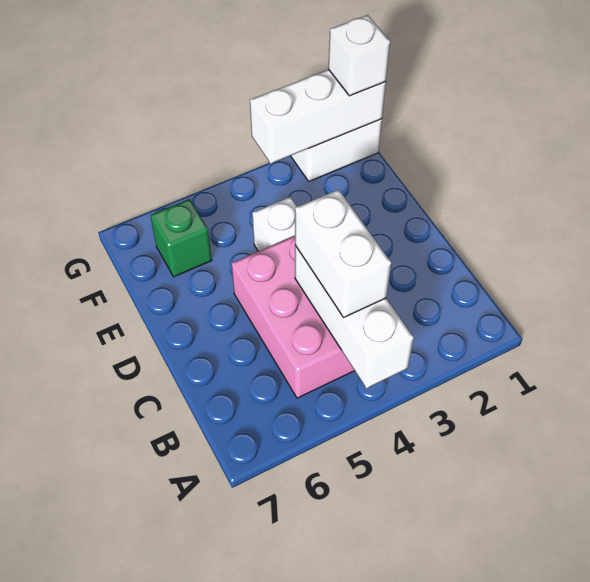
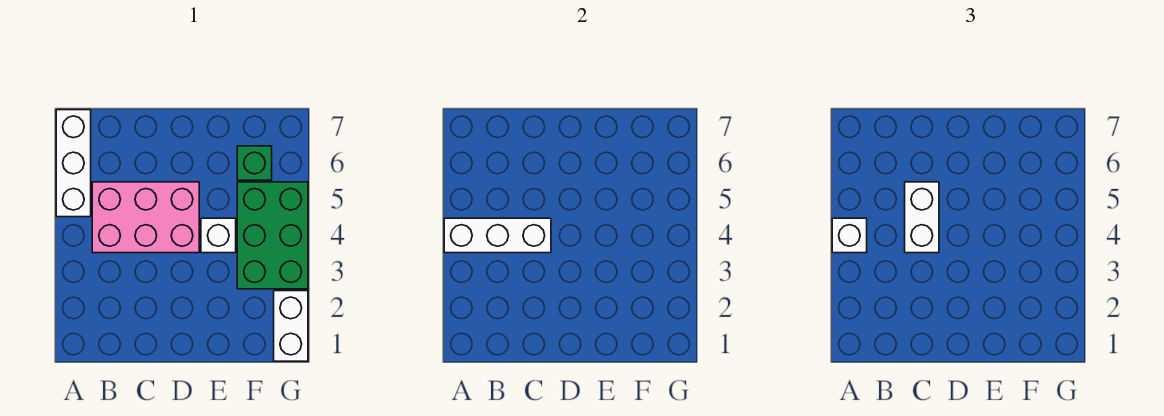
white brick B4:C4 level 3 -> white brick C4:C5 level 3
none -> green brick F3:G5 level 1
white brick G1:G3 level 2 -> white brick A5:A7 level 1
white brick G1 level 3 -> white brick A4 level 3

